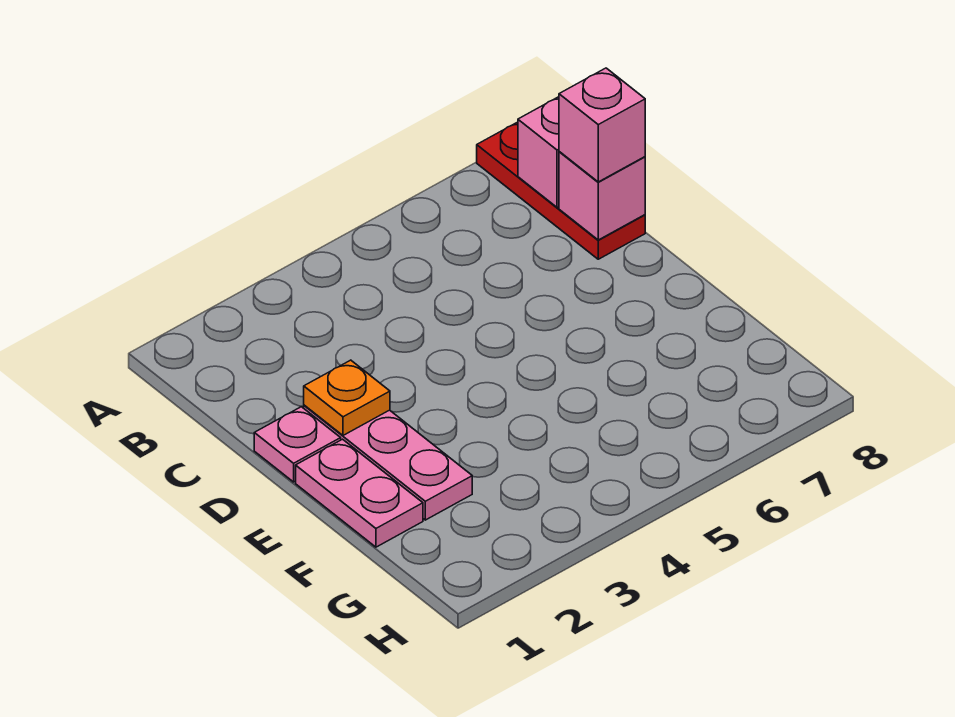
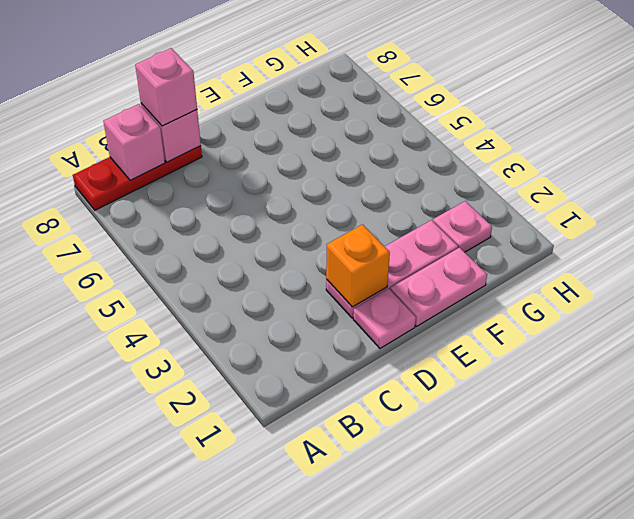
orange plate D2 level 2 -> orange brick D2 level 2
none -> pink plate G2 level 1

